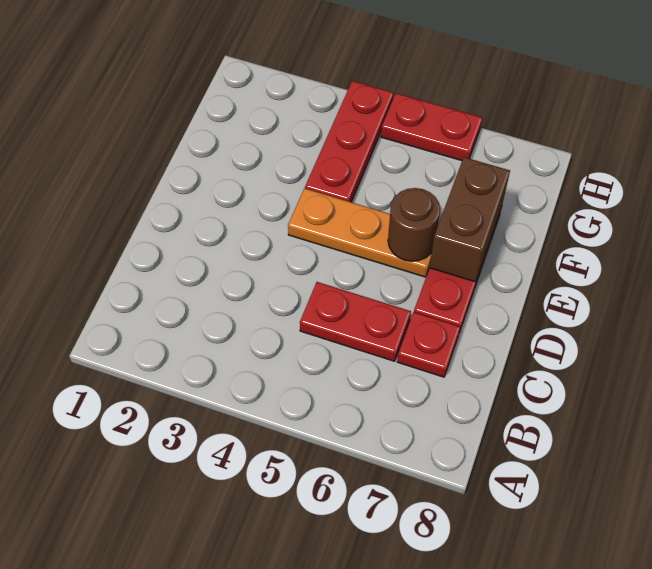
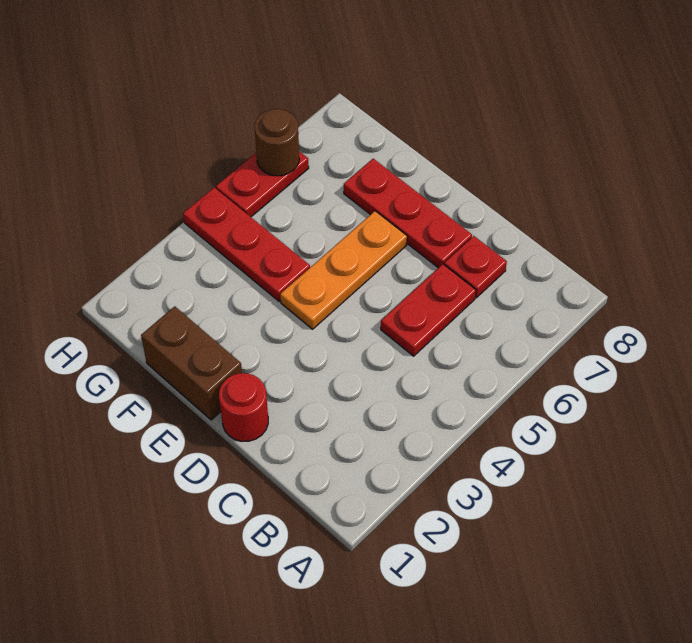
none -> red round brick D1 level 1
brown round brick E6 level 2 -> brown round brick H6 level 2
brown brick E7:F7 level 2 -> brown brick E1:F1 level 1

